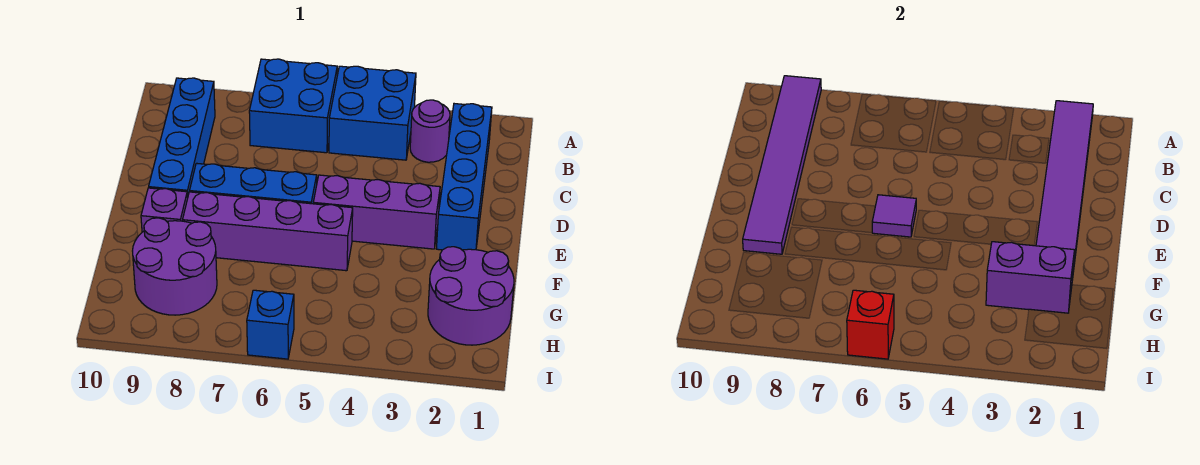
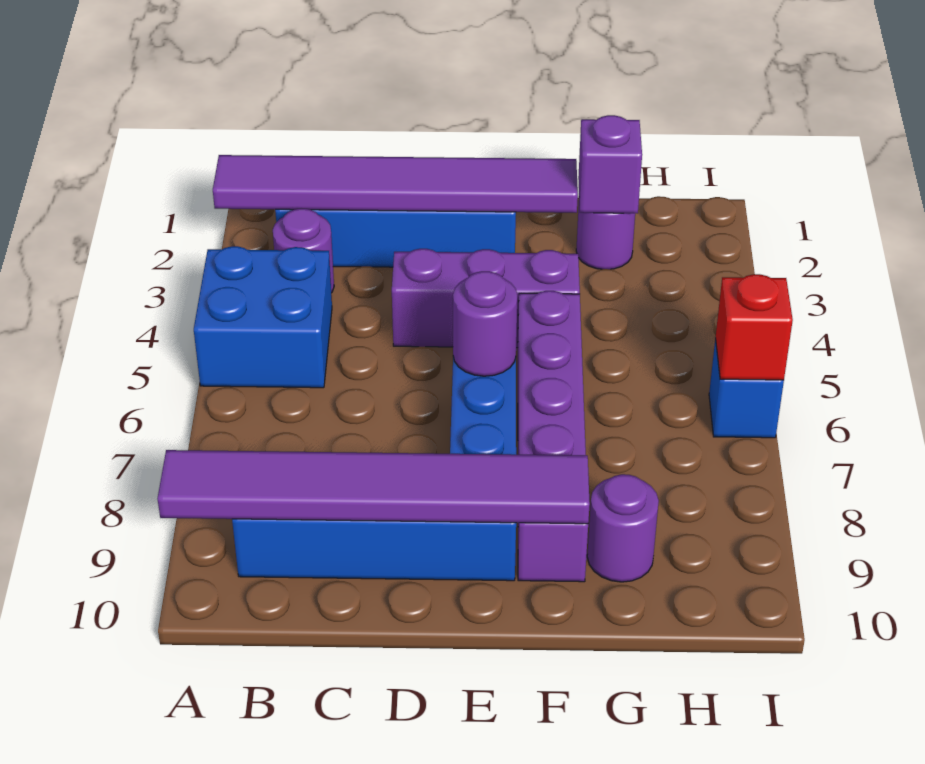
blue brick A6:B7 level 1 -> none
purple brick E3:E5 level 1 -> purple brick D4:F4 level 1
purple tile E6 level 2 -> purple round brick E6 level 2
purple round brick G1:H2 level 1 -> purple round brick G2 level 1
purple brick G2:G3 level 2 -> purple brick G2 level 2
purple round brick G8:H9 level 1 -> purple round brick G9 level 1

